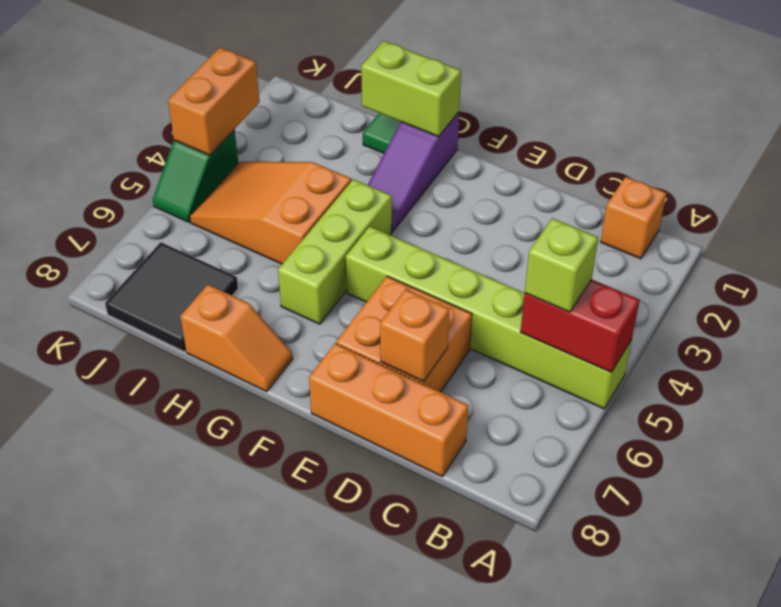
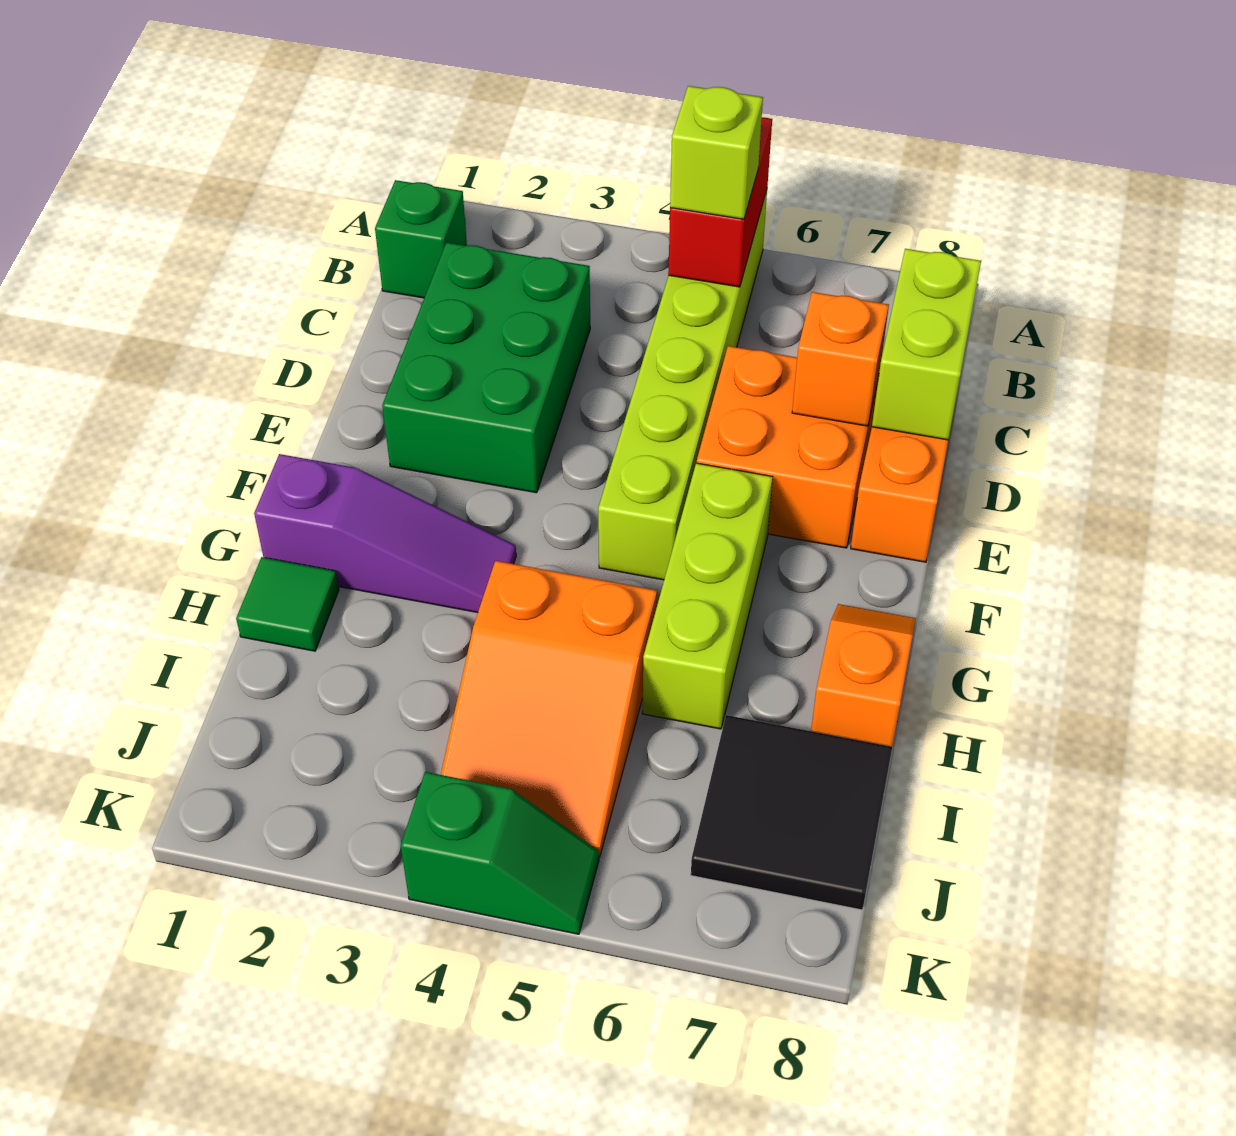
orange brick B1 level 1 -> green brick B1 level 1
none -> green brick C2:E3 level 1
lime brick G1:H1 level 2 -> lime brick C8:D8 level 2
lime brick G4:G6 level 1 -> lime brick F6:H6 level 1
orange brick K3:K4 level 2 -> none

